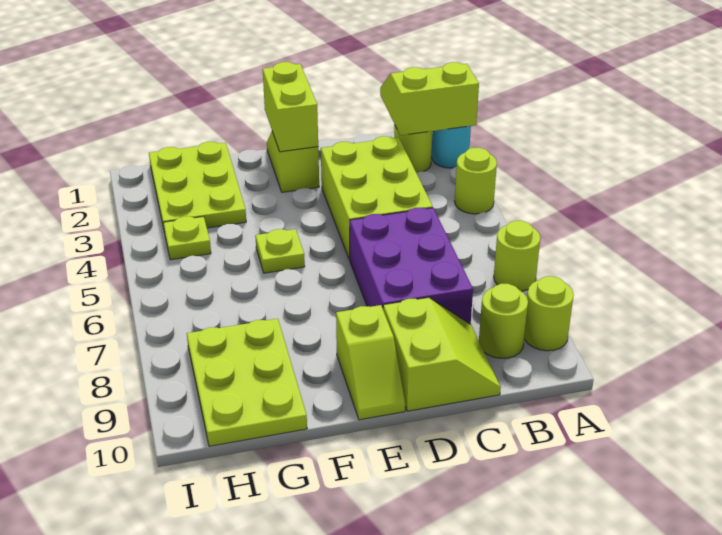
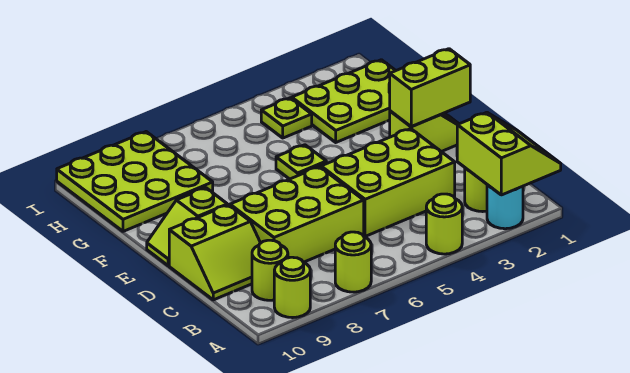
purple brick C6:D8 level 1 -> lime brick C6:D8 level 1
lime plate G8:H10 level 1 -> lime plate G8:I10 level 1

